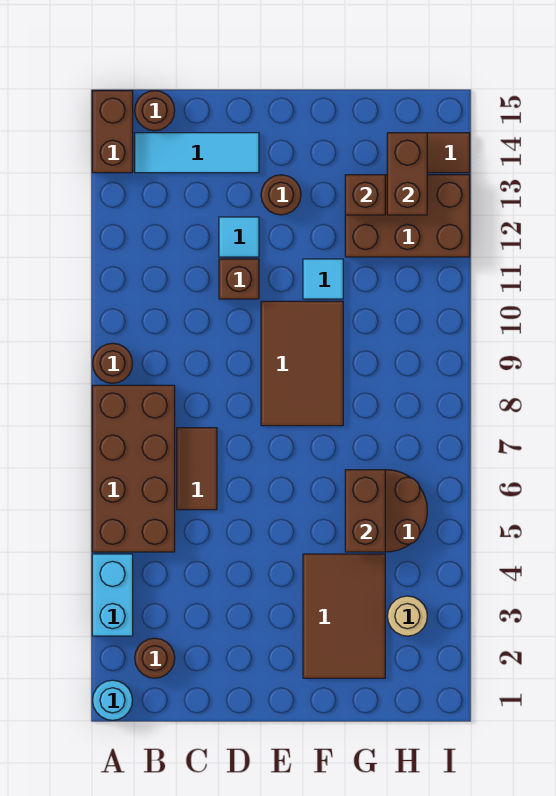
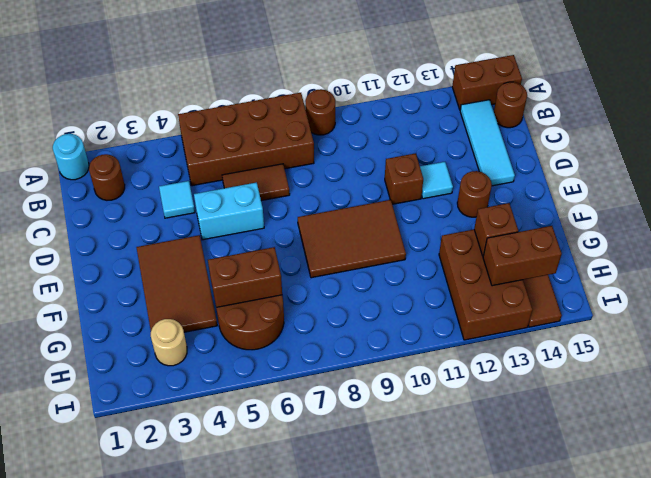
cyan brick A3:A4 level 1 -> cyan brick D5:D6 level 1
brown tile F2:G4 level 1 -> brown tile E3:G4 level 1
cyan tile F11 level 1 -> cyan tile C4 level 1

